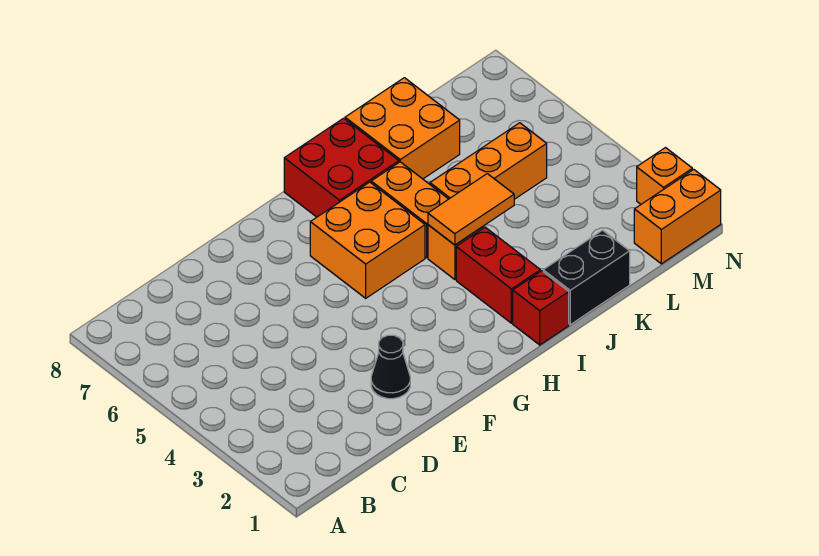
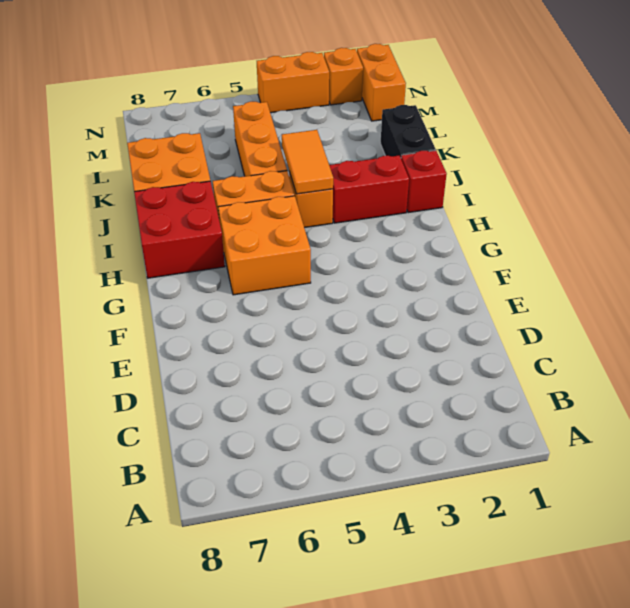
black cone E2 level 1 -> none
none -> orange brick N3:N4 level 1

